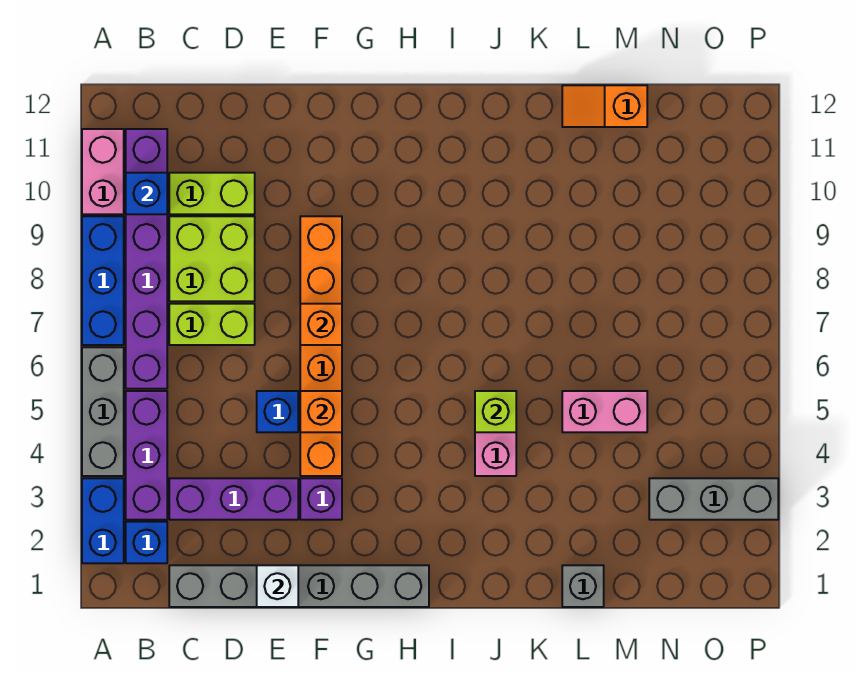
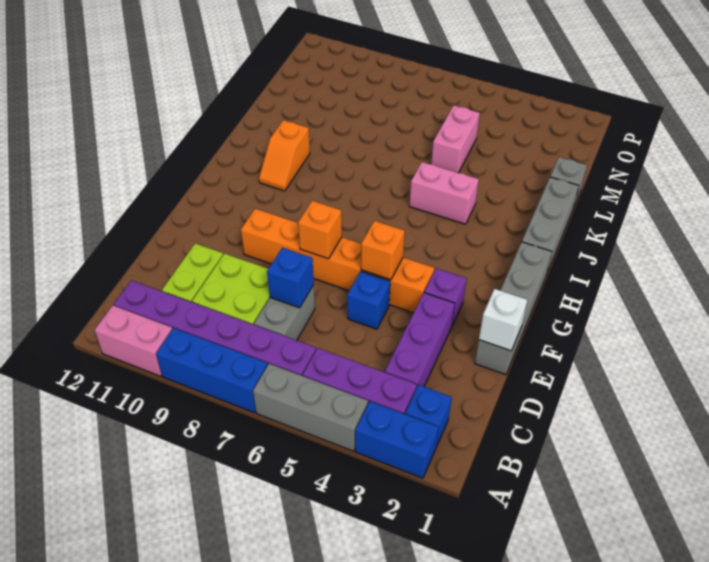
blue brick B10 level 2 -> blue brick D7 level 2
grey brick C1:H1 level 1 -> grey brick E1:H1 level 1
lime brick C7:D7 level 1 -> grey brick C7:D7 level 1
lime brick J5 level 2 -> none
orange slope L12:M12 level 1 top M -> orange slope I10:J10 level 1 top J
grey brick N3:P3 level 1 -> grey brick I1:K1 level 1

